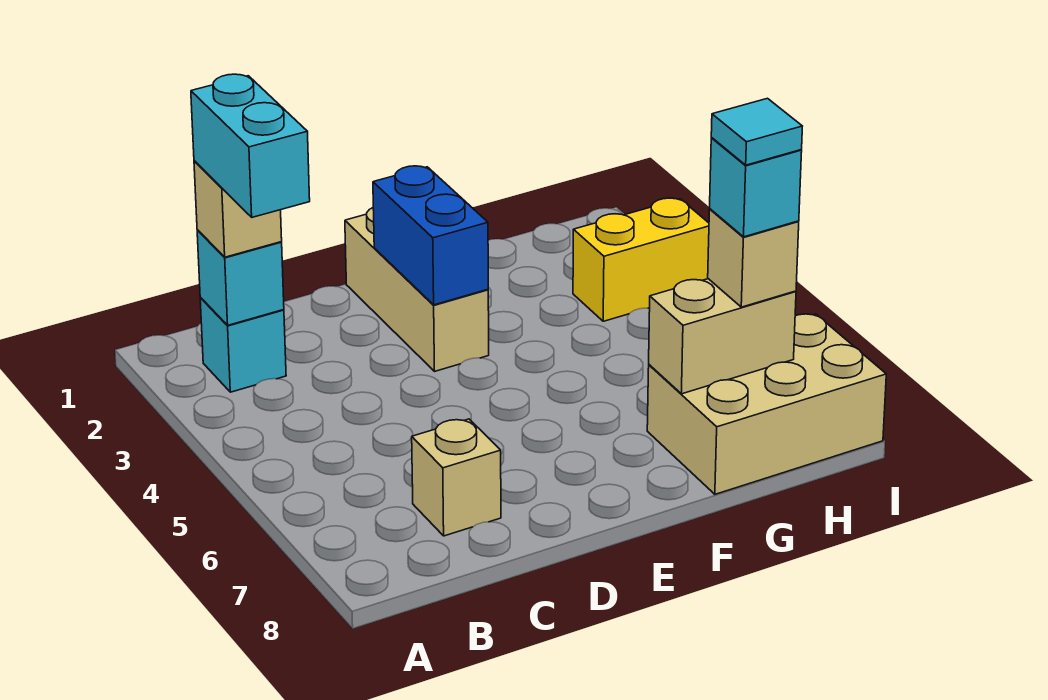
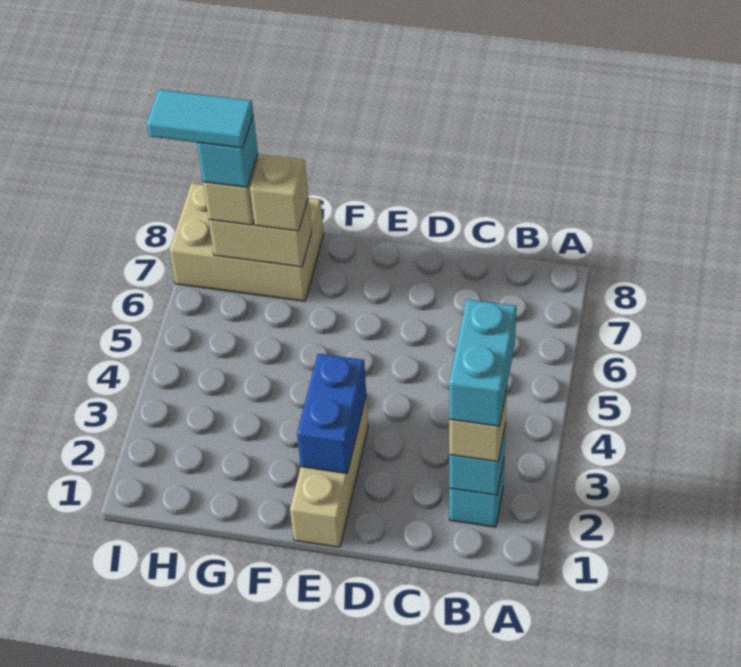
tan brick C7 level 1 -> tan brick G7 level 3
yellow brick H3:I3 level 1 -> none
cyan tile H7 level 5 -> cyan tile H7:I7 level 5

